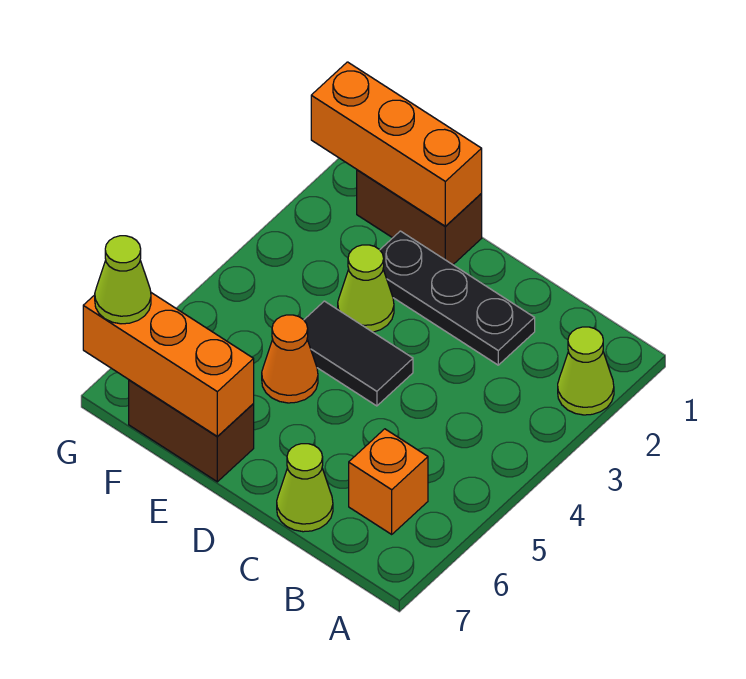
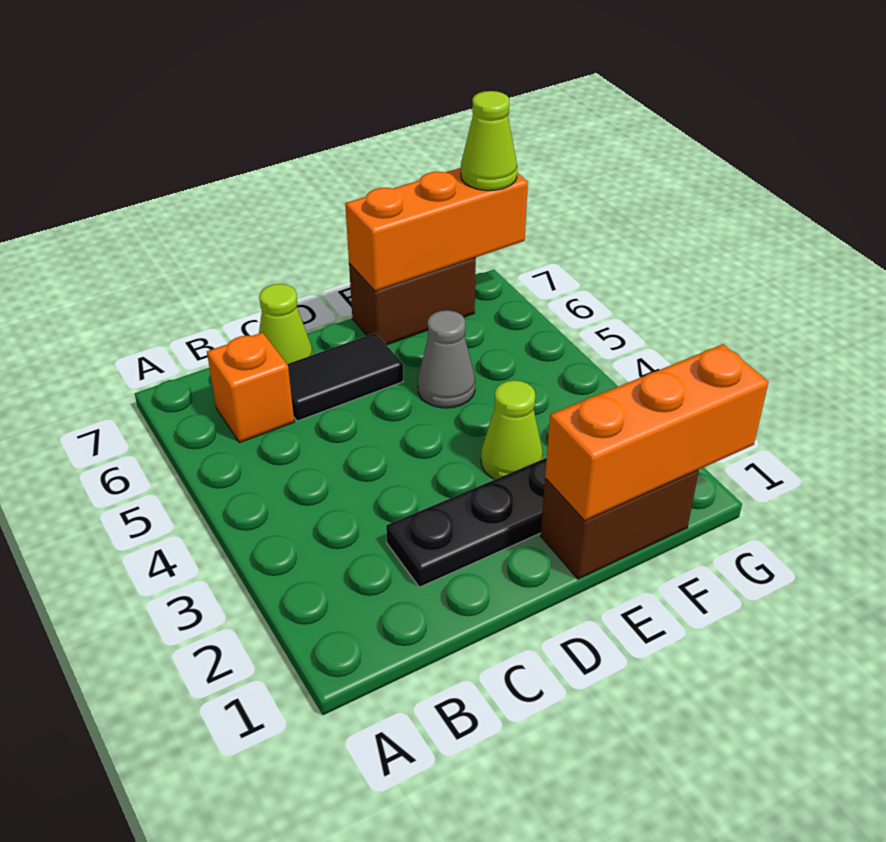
lime cone A2 level 1 -> none
black tile D4:E4 level 1 -> black tile C6:D6 level 1
orange cone E5 level 1 -> grey cone E5 level 1

